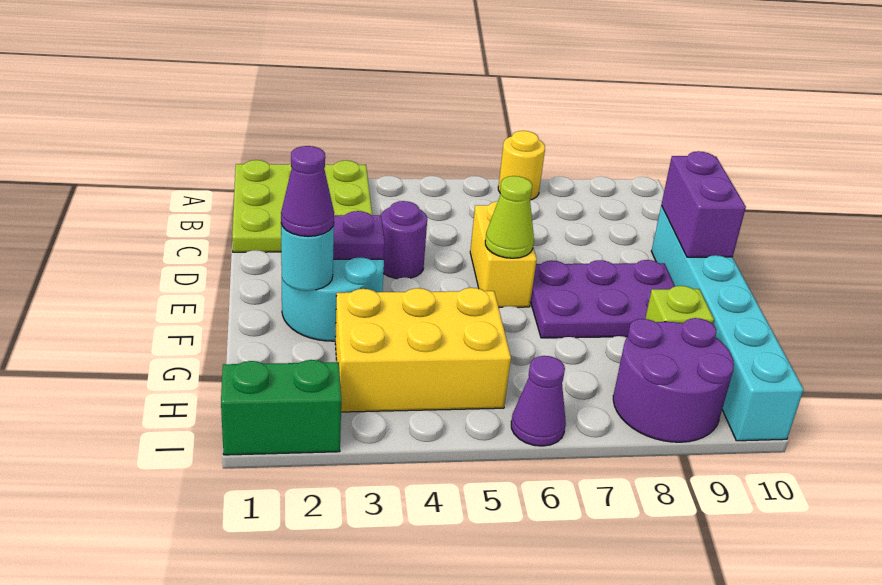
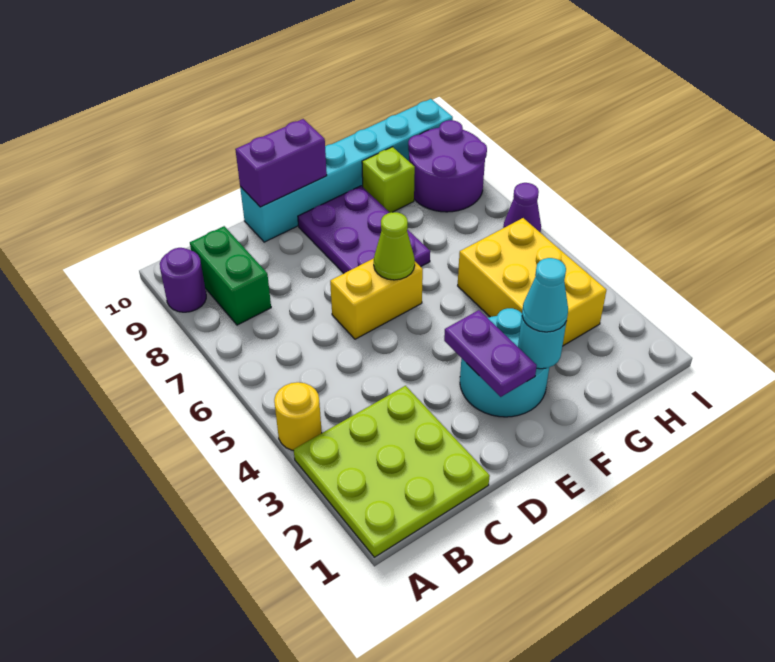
yellow round brick A7 level 1 -> yellow round brick A4 level 1
purple round brick D4 level 1 -> purple round brick A9 level 1
purple cone F2 level 3 -> cyan cone F2 level 3
green brick I1:I2 level 1 -> green brick B8:B9 level 1

